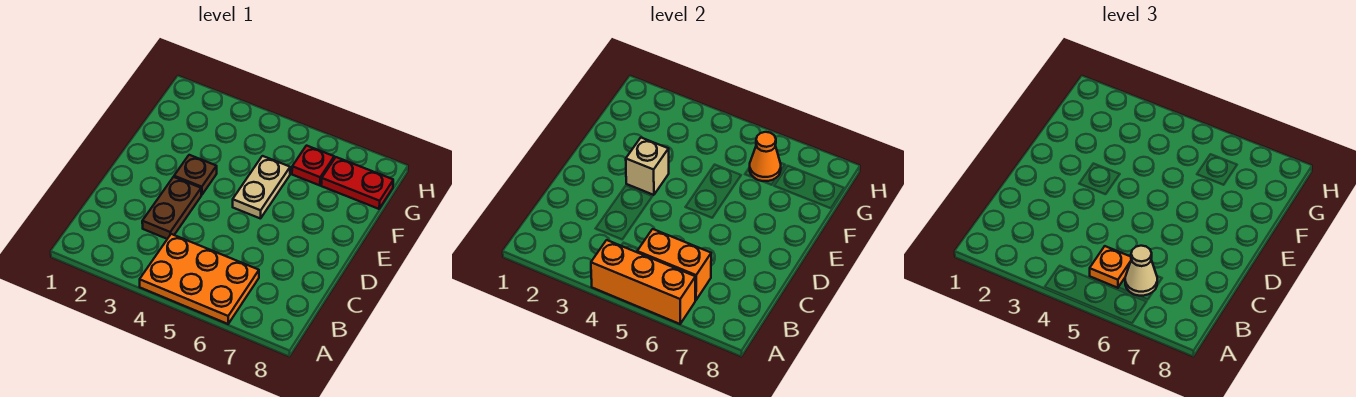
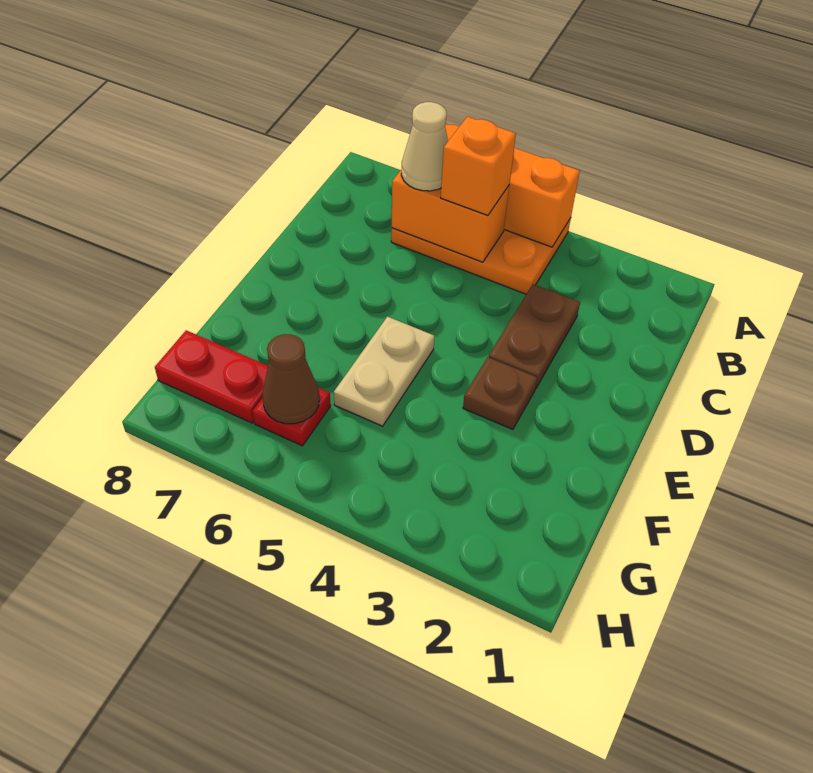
orange plate B5 level 3 -> orange brick B5 level 3
tan brick E3 level 2 -> none
orange cone G6 level 2 -> brown cone G6 level 2

